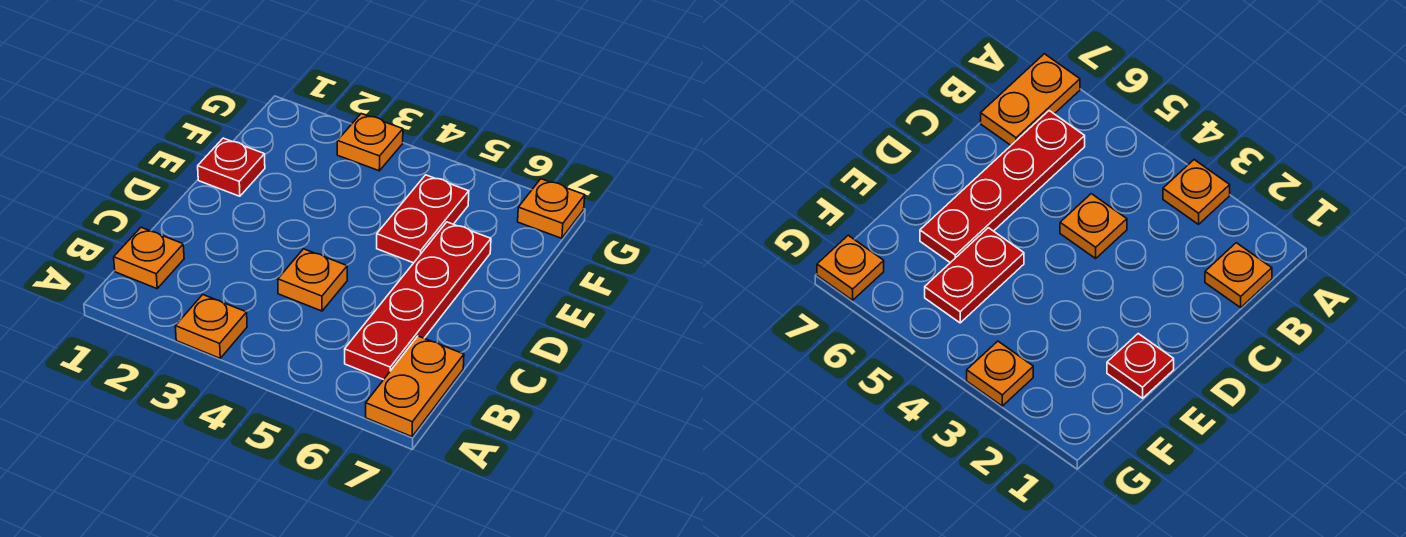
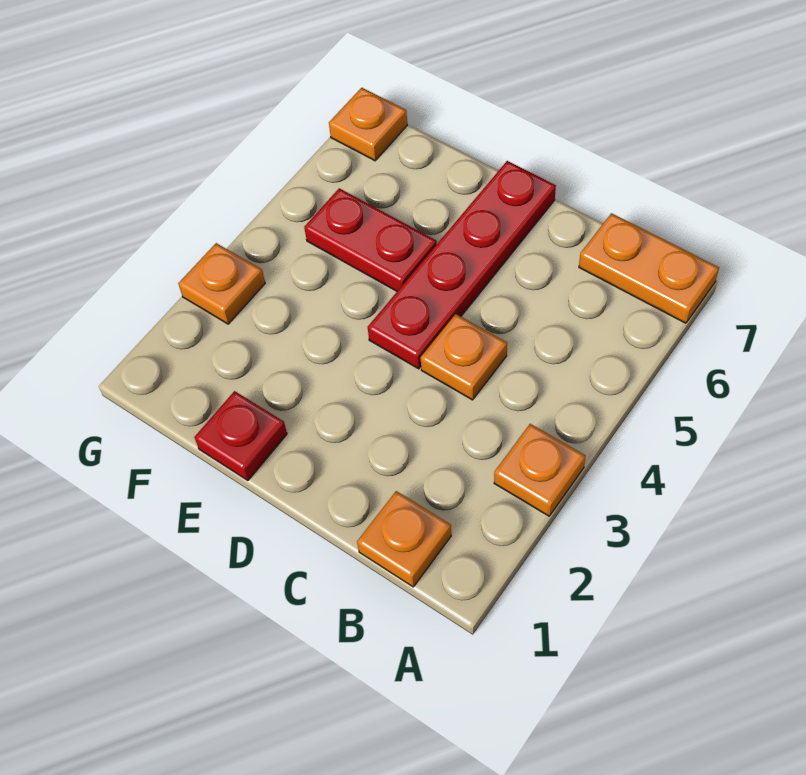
red plate B6:E6 level 1 -> red plate D4:D7 level 1

